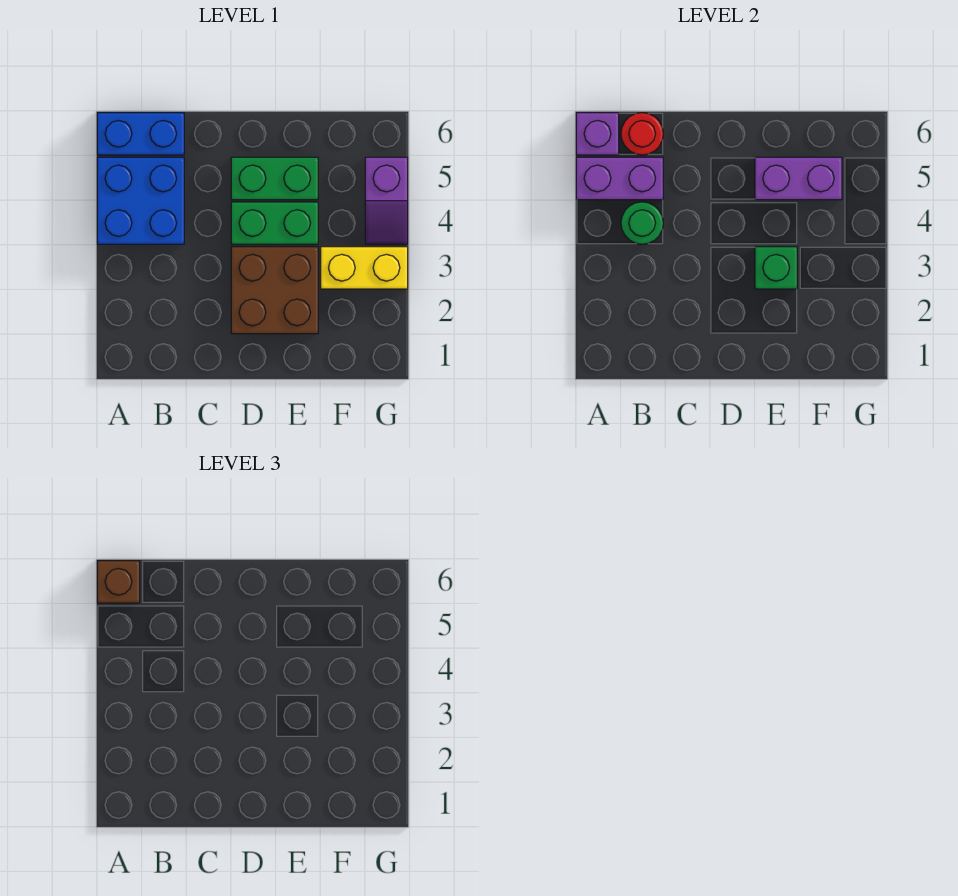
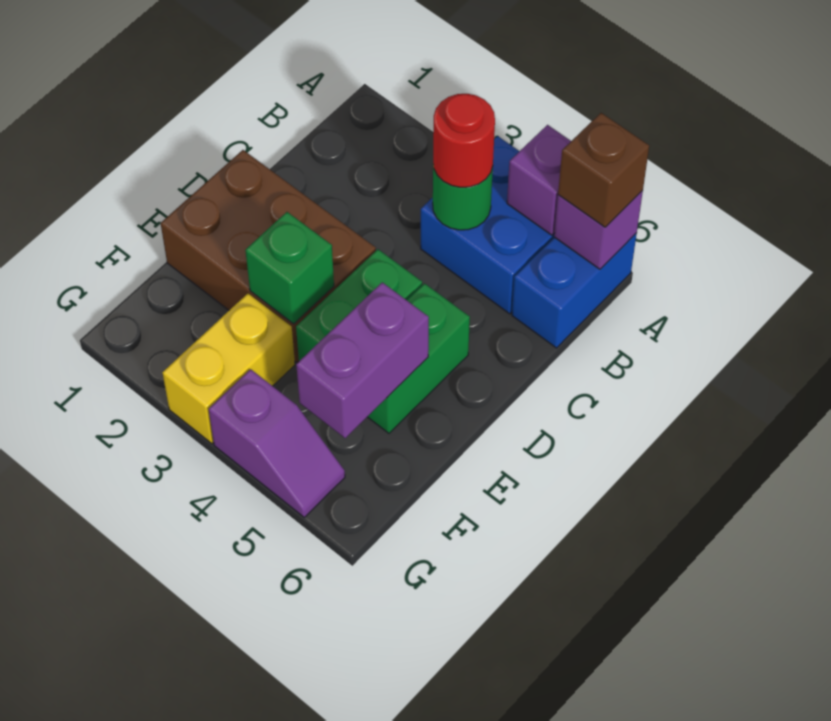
purple brick A5:B5 level 2 -> purple brick A5 level 2
red round brick B6 level 2 -> red round brick B4 level 3
brown brick D2:E3 level 1 -> brown brick D1:E3 level 1
purple slope G4:G5 level 1 top 5 -> purple slope G4:G5 level 1 top 4

